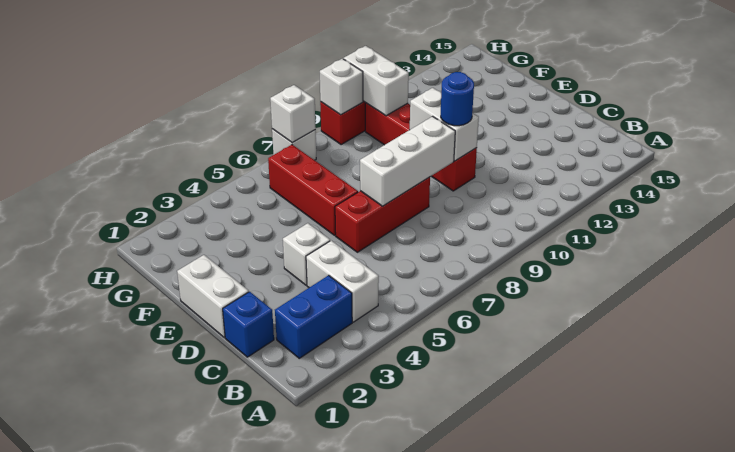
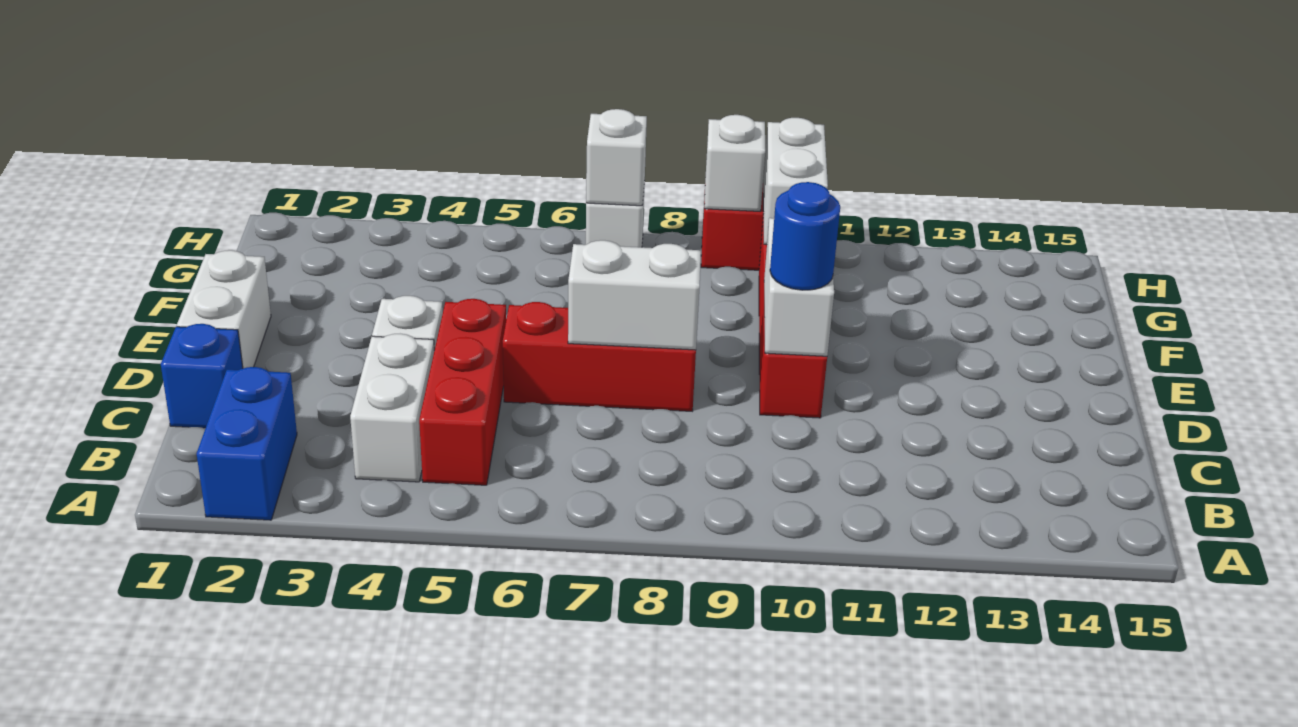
blue brick B2:B3 level 1 -> blue brick A2:B2 level 1
white brick D7:D9 level 2 -> white brick D7:D8 level 2
red brick E6:G6 level 1 -> red brick B5:D5 level 1

